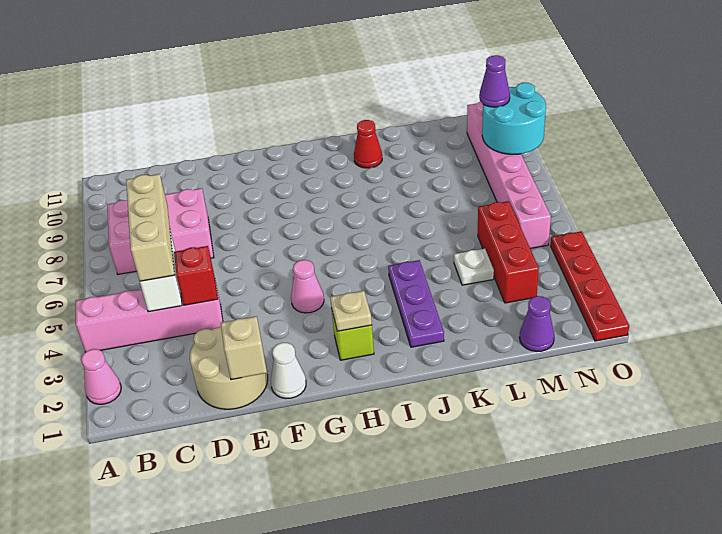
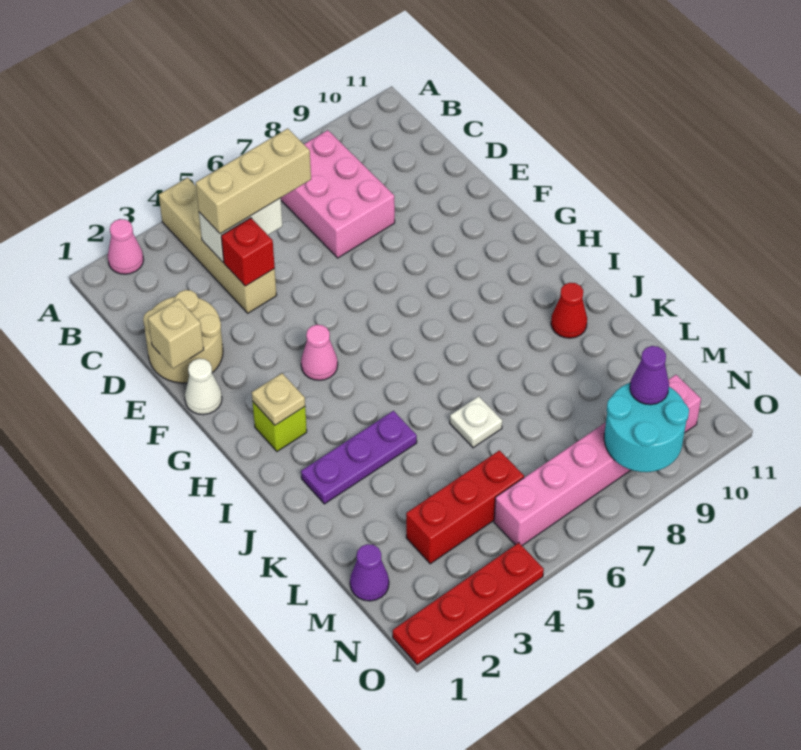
pink brick A4:D4 level 1 -> tan brick A4:D4 level 1
white plate L4 level 1 -> white plate K6 level 1

